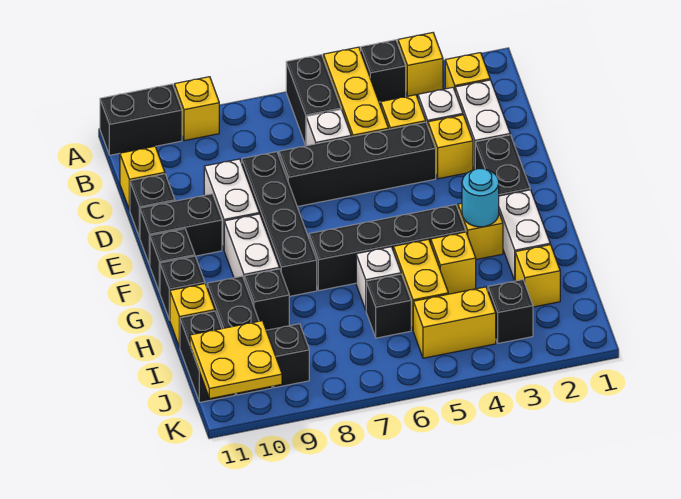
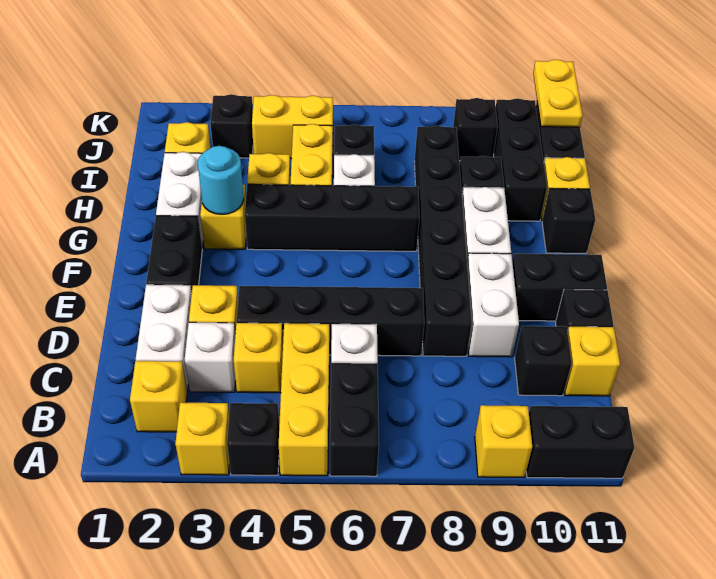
black brick D8:G8 level 1 -> black brick D8:I8 level 1
black brick F11 level 1 -> black brick C10 level 1
yellow plate J10:K11 level 2 -> yellow plate J11:K11 level 2

